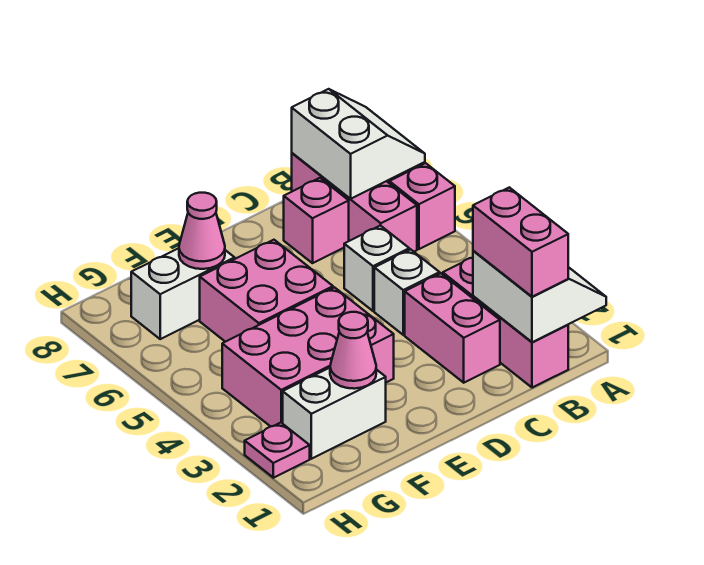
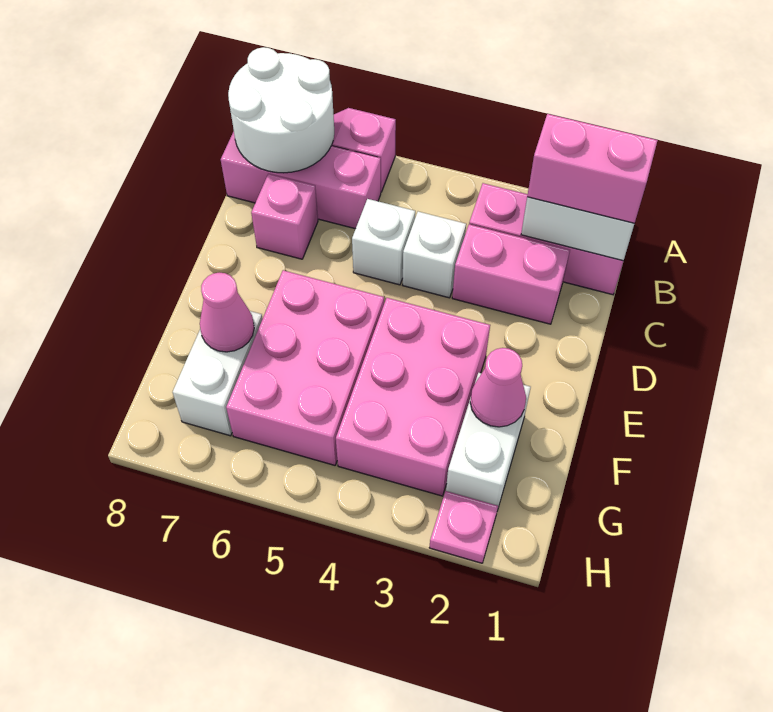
white slope A7:B8 level 2 top B -> white round brick A7:B8 level 2
pink brick E5:F6 level 1 -> pink brick E5:G6 level 1

